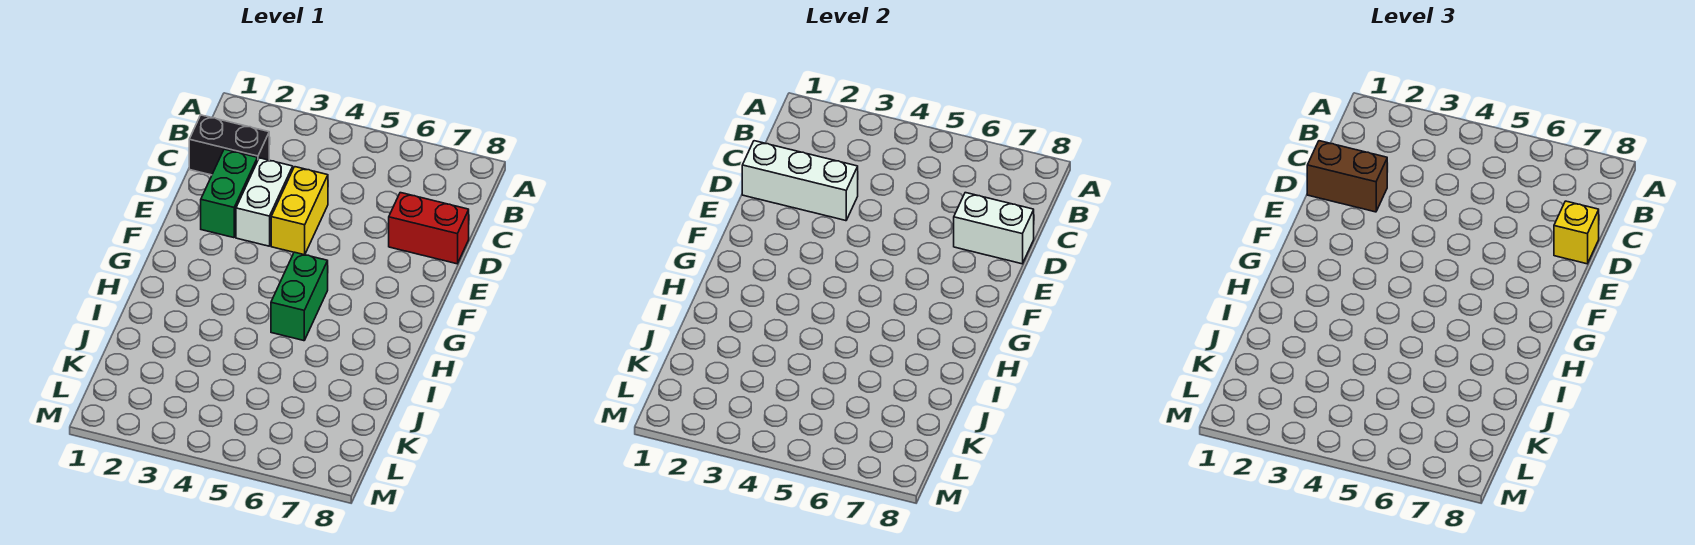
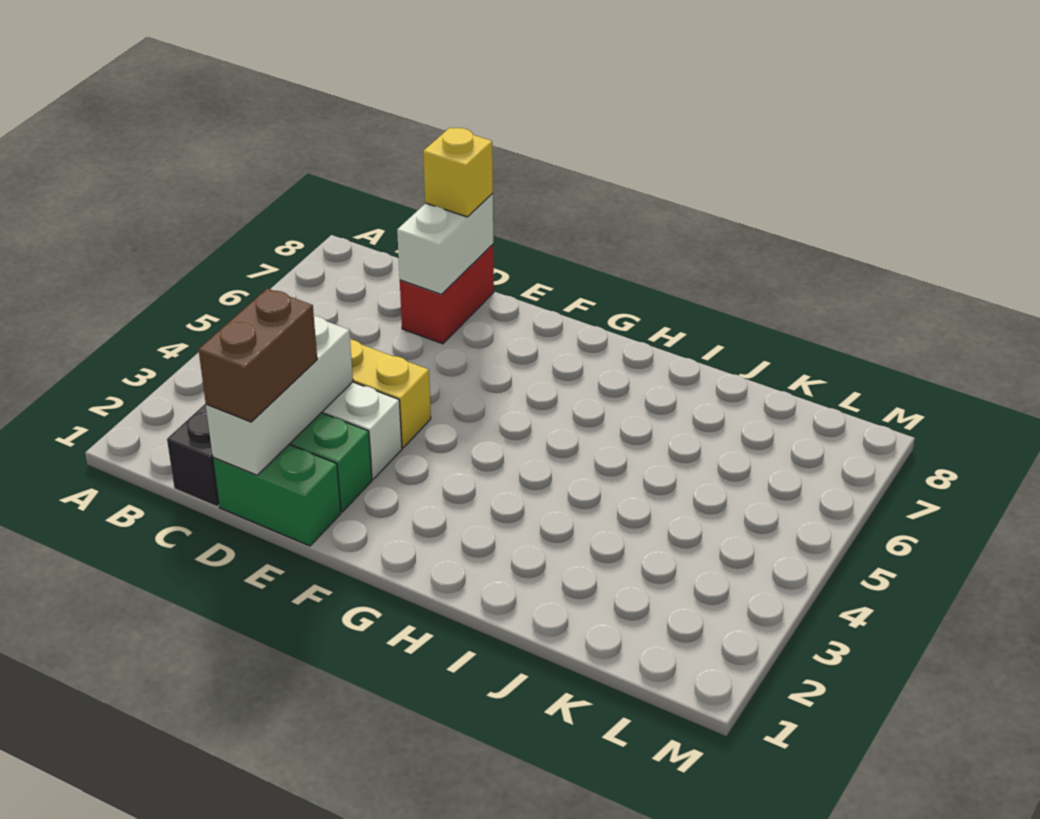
green brick G5:H5 level 1 -> green brick D1:E1 level 1

